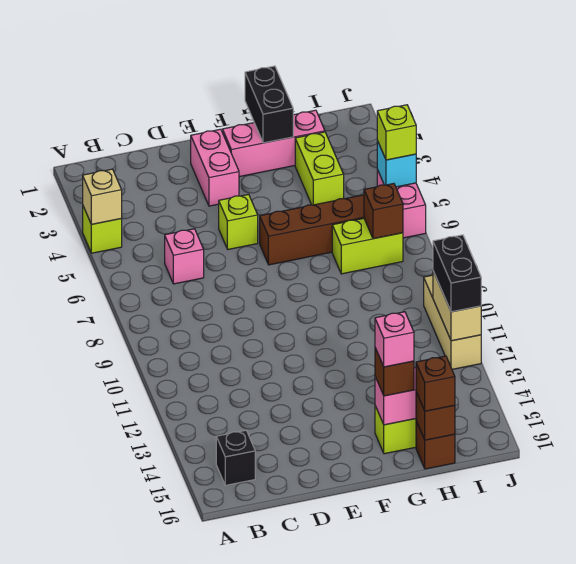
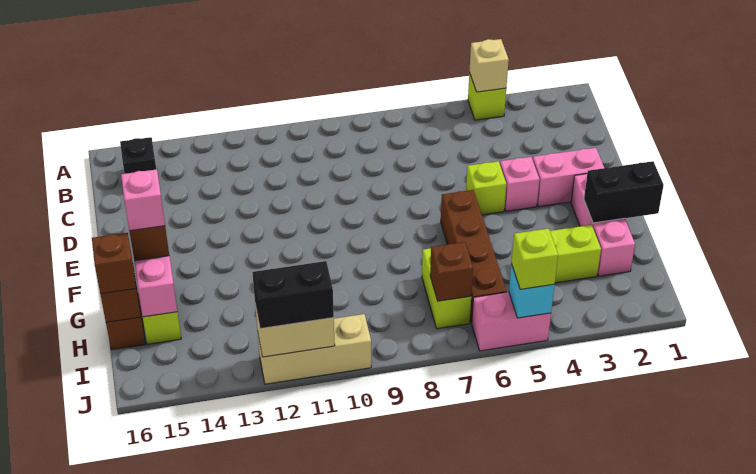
pink brick C6 level 1 -> pink brick E4 level 1

